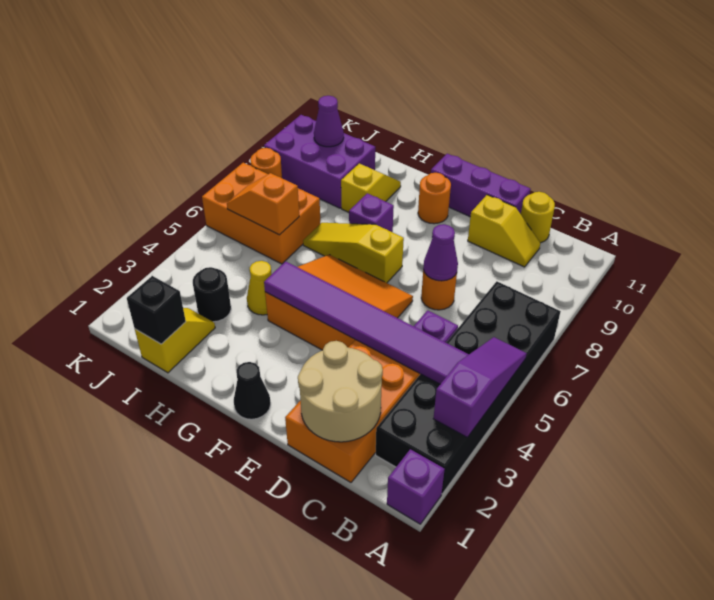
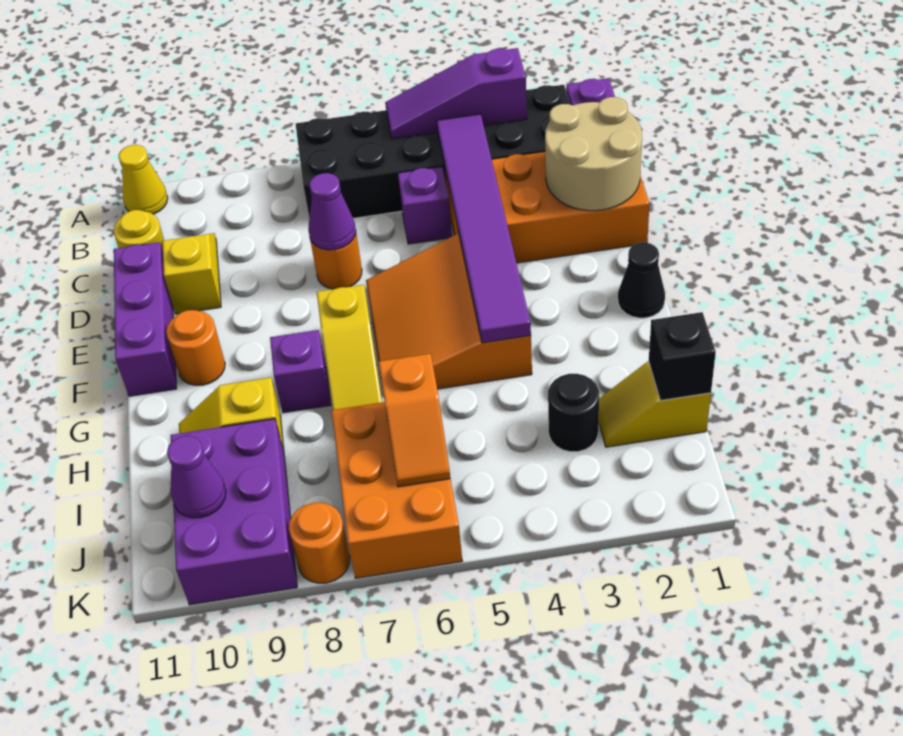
yellow cone H4 level 1 -> yellow cone A11 level 1

